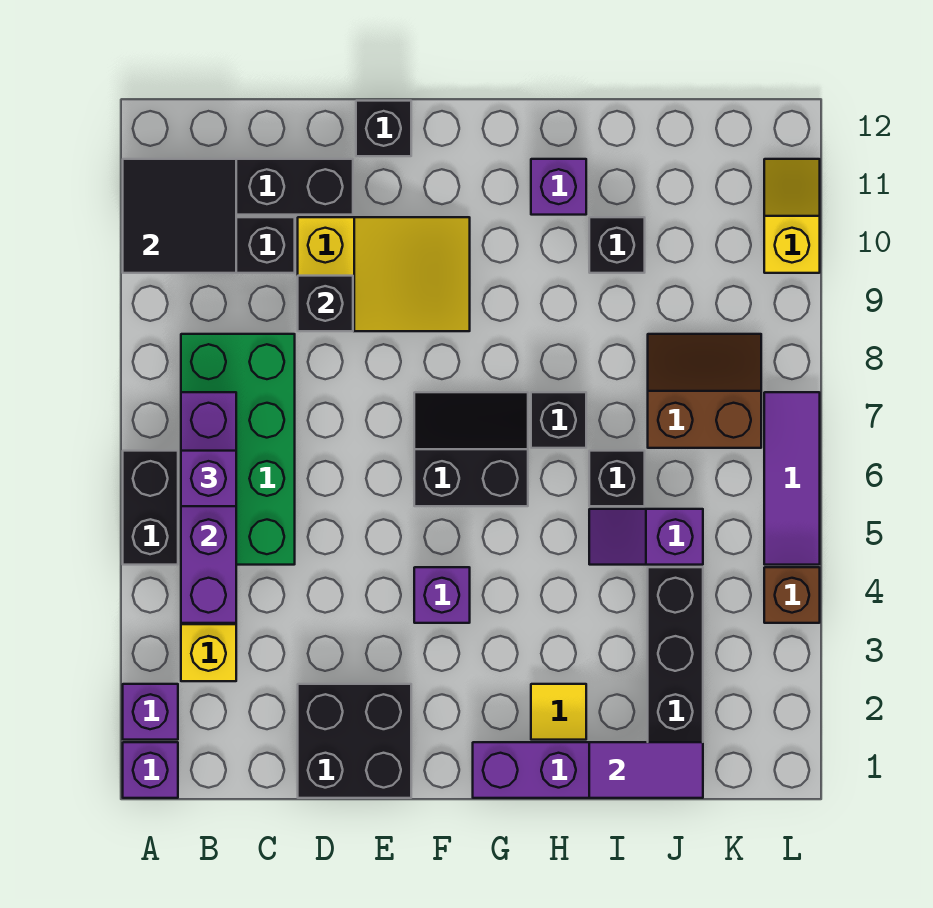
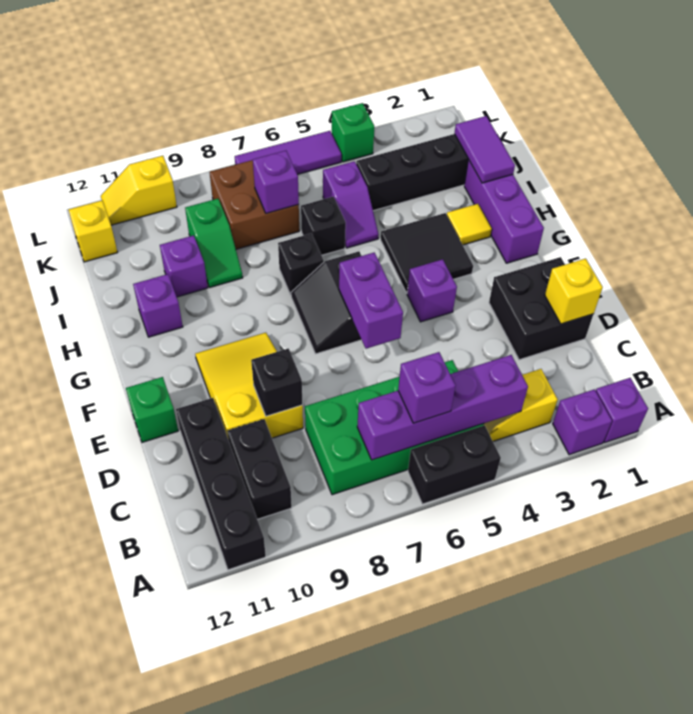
black tile A10:B11 level 2 -> black tile G3:H4 level 1
none -> yellow brick D1 level 2
none -> purple brick E6:F6 level 2
black brick E12 level 1 -> green brick E12 level 1
none -> green slope I9:J9 level 1 top J
black brick I10 level 1 -> purple brick I10 level 1
brown slope J7:K8 level 1 top 7 -> brown brick J7:K8 level 1
none -> purple brick J7 level 2
none -> yellow brick K12 level 1
brown brick L4 level 1 -> green brick L4 level 1

